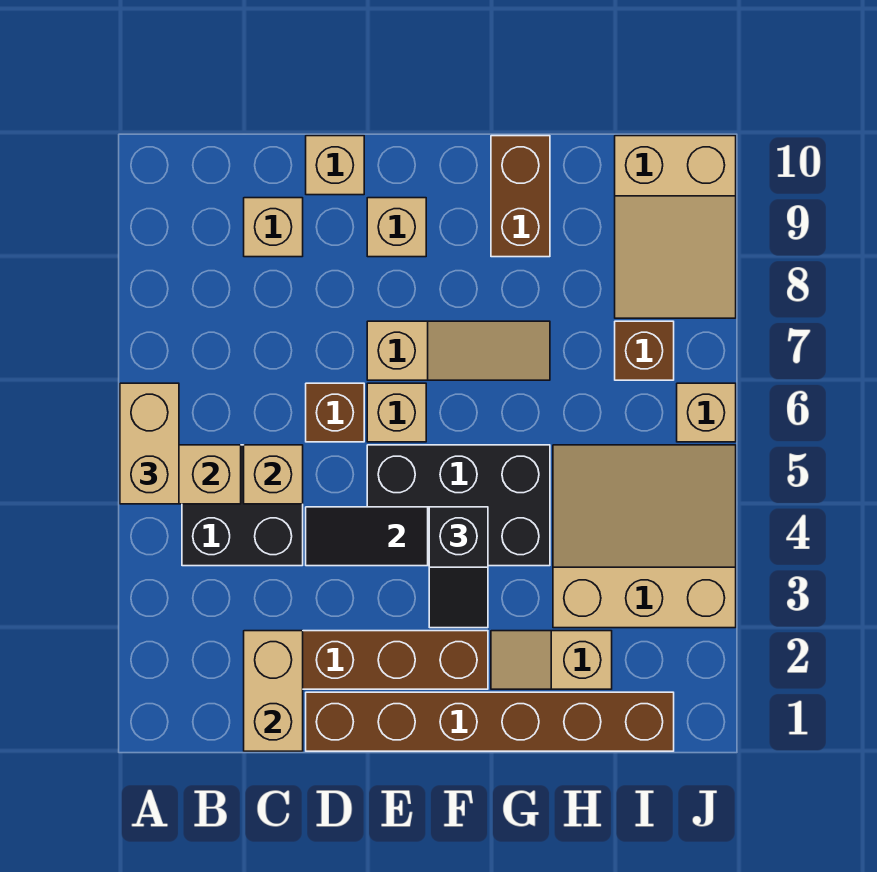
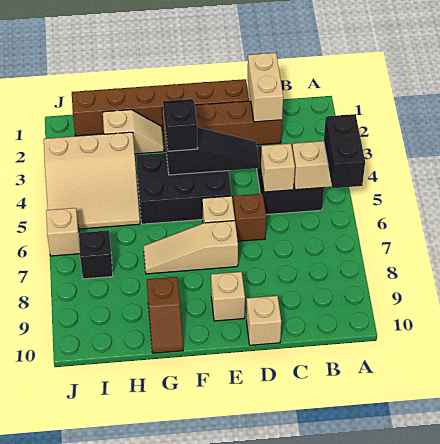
tan brick A5:A6 level 3 -> black brick A5:A6 level 3
tan brick C9 level 1 -> none
brown brick G9:G10 level 1 -> brown slope G9:G10 level 1 top 9
brown brick I7 level 1 -> black brick I7 level 1
tan slope I8:J10 level 1 top 10 -> none

